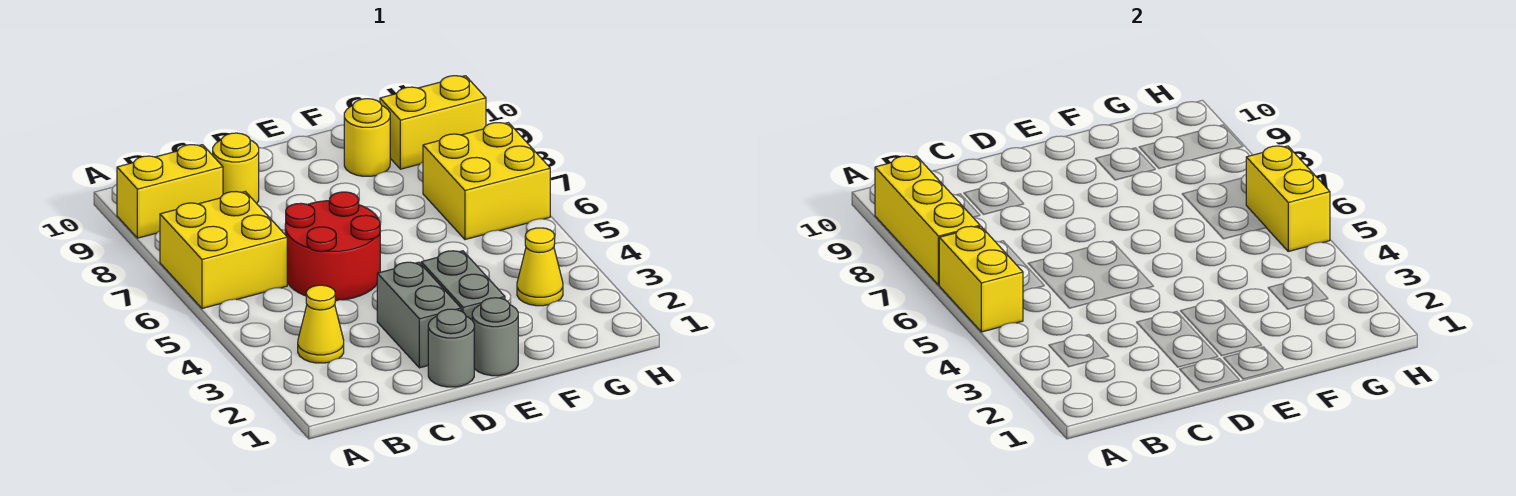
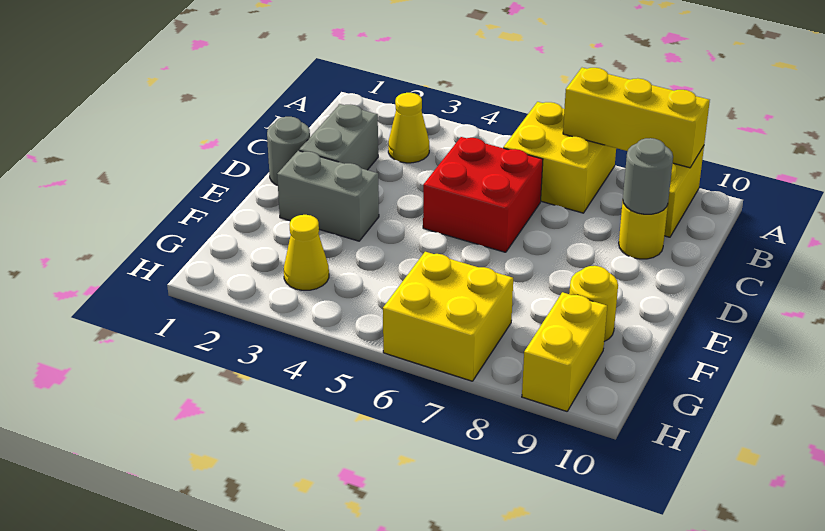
yellow brick A5:A6 level 2 -> none
red round brick C5:D6 level 1 -> red brick C5:D6 level 1
grey brick D2:D3 level 1 -> grey brick C2:D2 level 1
grey round brick E1 level 1 -> grey round brick C9 level 2
yellow brick H5:H6 level 2 -> none

